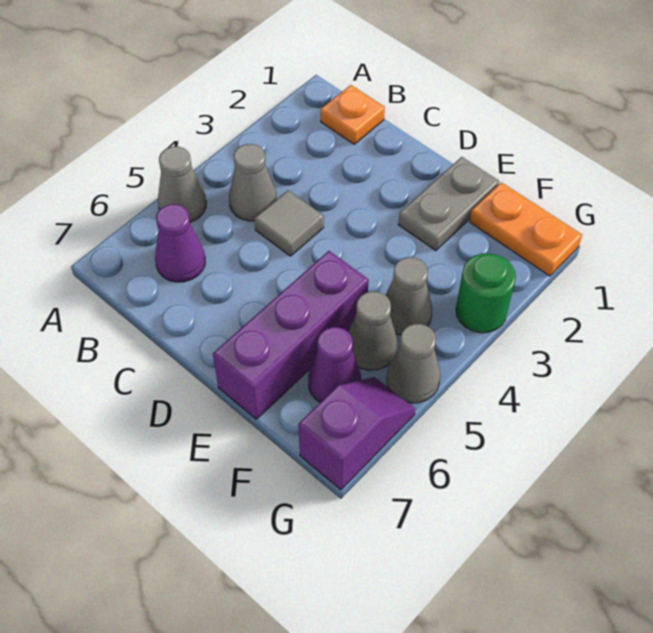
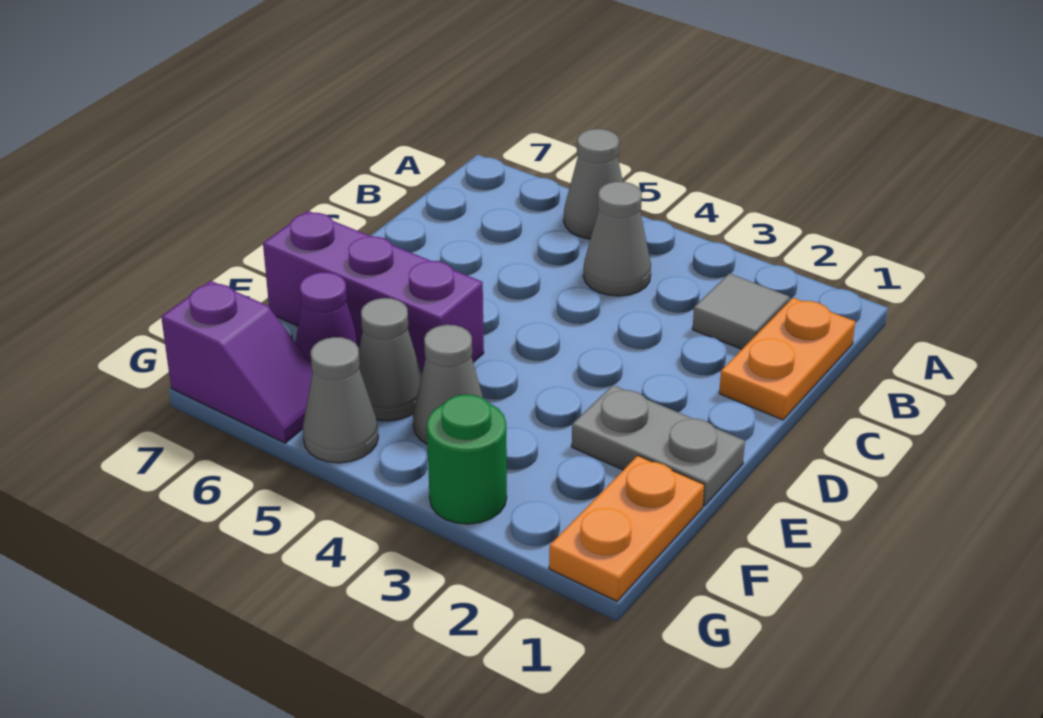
orange plate B1 level 1 -> orange plate B1:C1 level 1
purple cone B6 level 1 -> none
grey tile C4 level 1 -> grey tile B2 level 1

